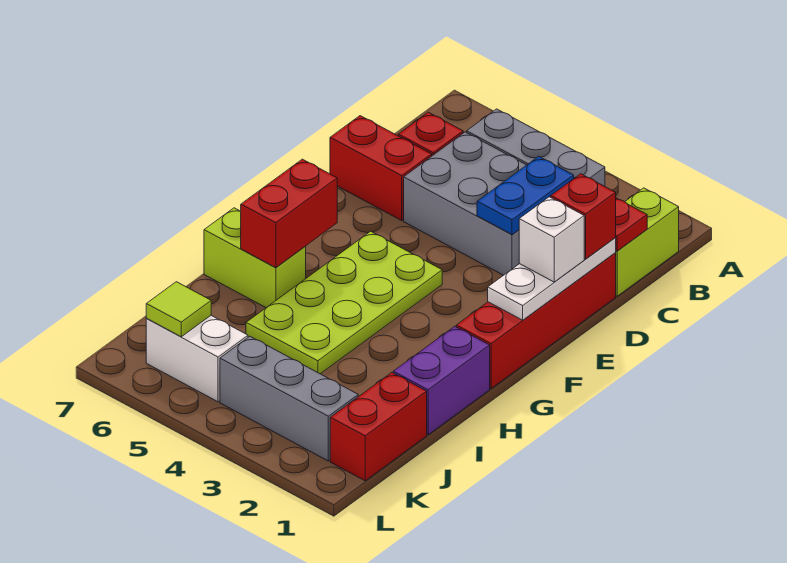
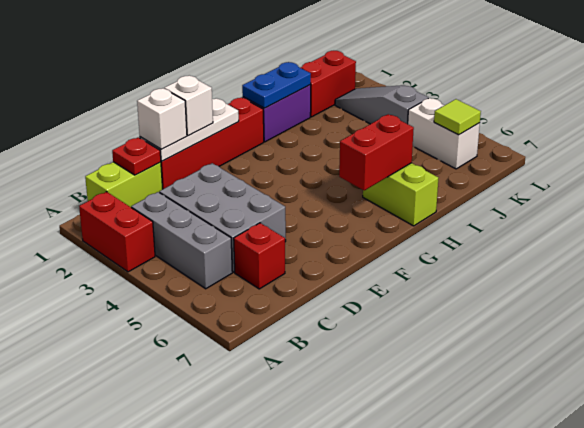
blue plate C3:D3 level 2 -> blue plate H1:I1 level 2
red brick D1 level 3 -> white brick D1 level 3
red brick D6:D7 level 1 -> red brick A2:A3 level 1
lime plate F4:I5 level 1 -> none
grey brick K2:K4 level 1 -> grey slope K2:K4 level 1 top 4

